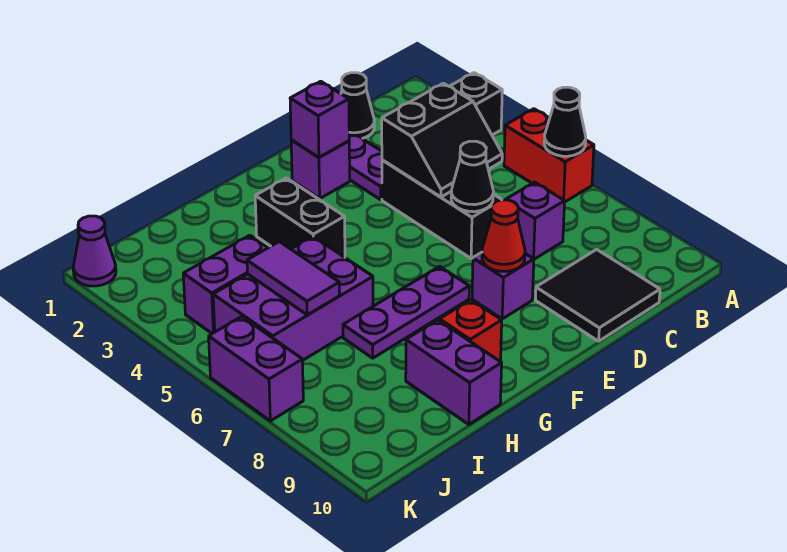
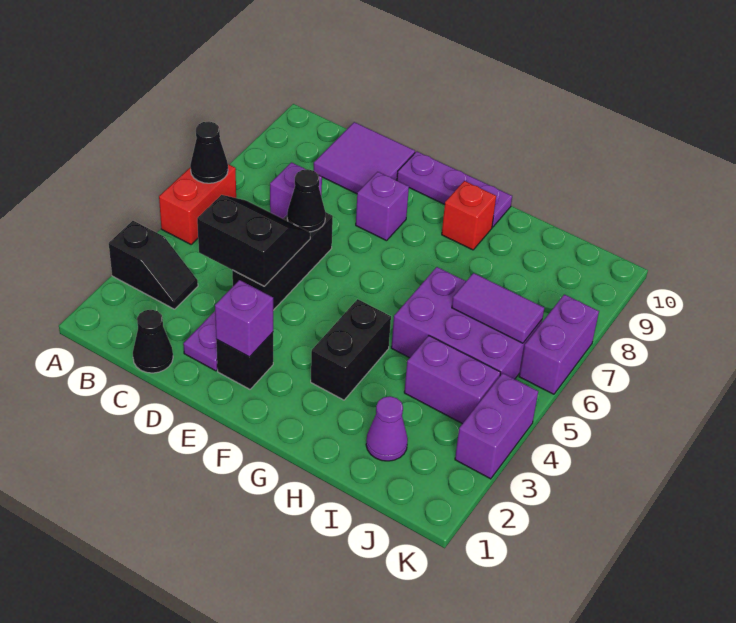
black tile C9:D10 level 1 -> purple tile C9:D10 level 1
purple brick E2 level 1 -> black brick E2 level 1
red cone E8 level 2 -> none
purple plate F7:H7 level 1 -> purple plate E10:G10 level 1
purple brick H9:H10 level 1 -> purple brick K3:K4 level 1
purple tile I5:I6 level 2 -> purple tile I6:J6 level 2
purple cone K1 level 1 -> purple cone I2 level 1

